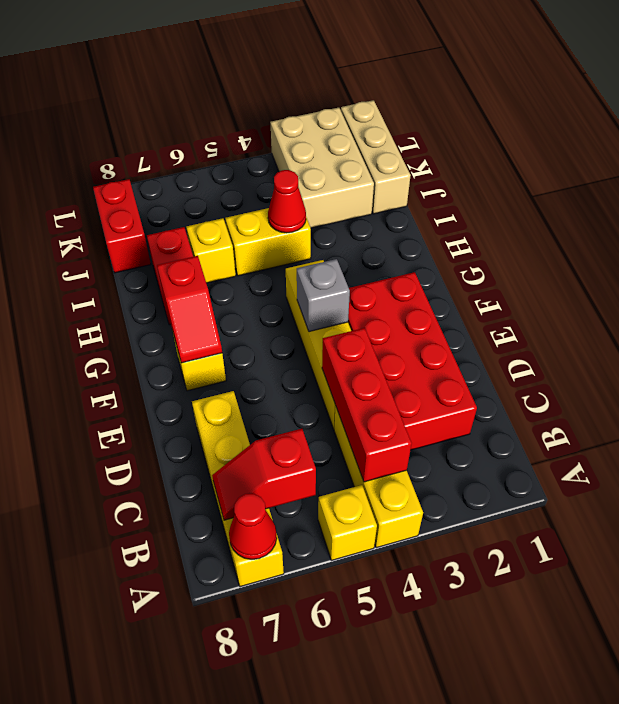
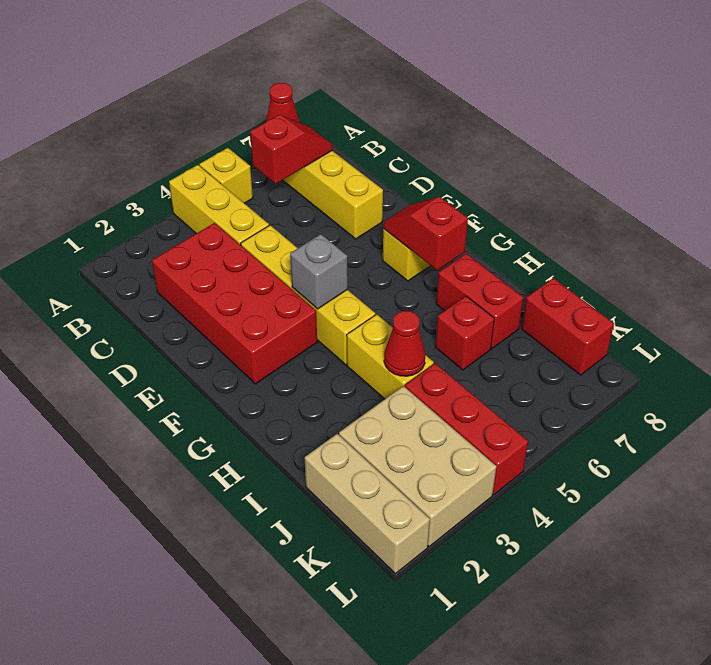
red brick B4:D4 level 2 -> red brick J4:L4 level 1
yellow brick I4:I5 level 1 -> yellow brick H4:I4 level 1
yellow brick I6 level 1 -> red brick I6 level 1

